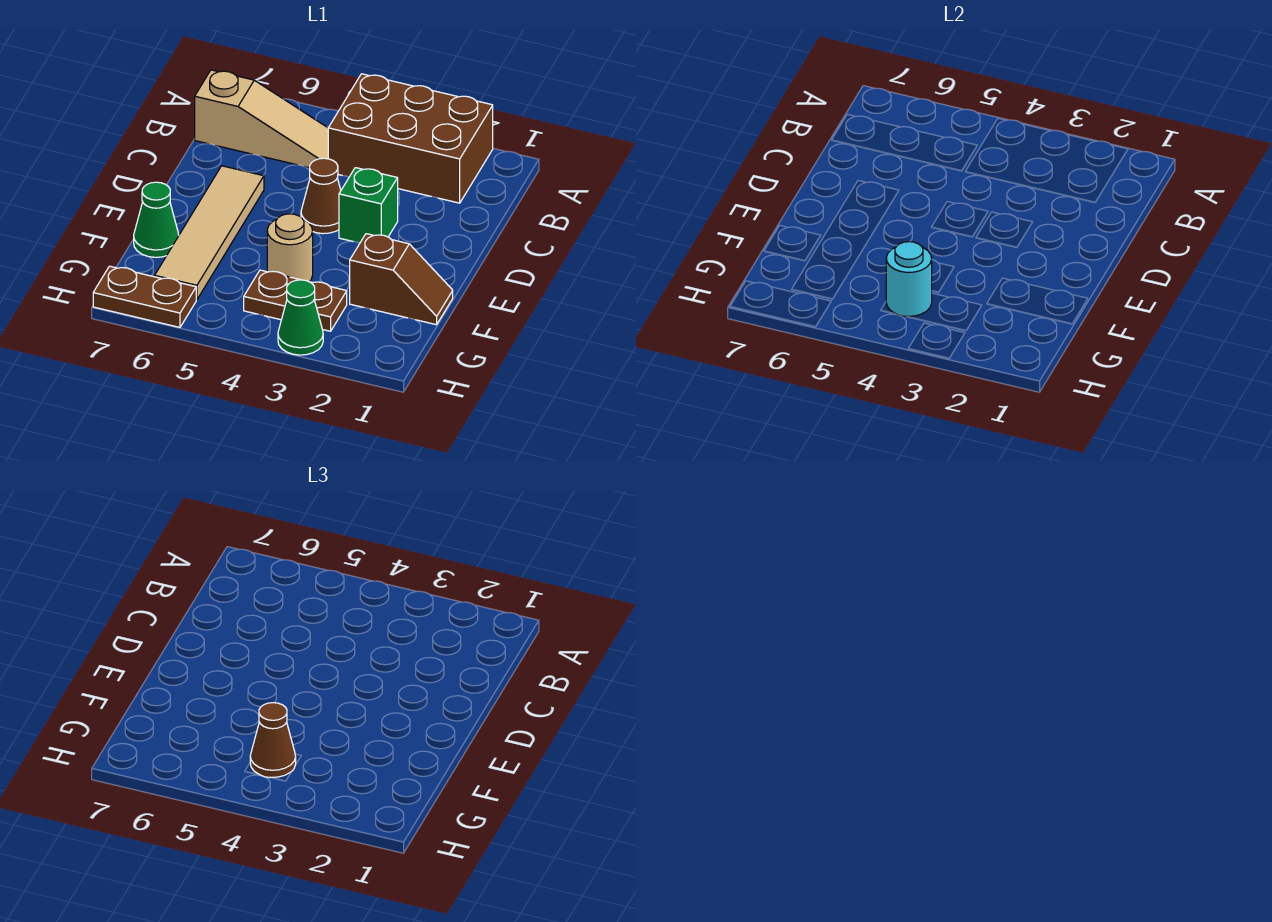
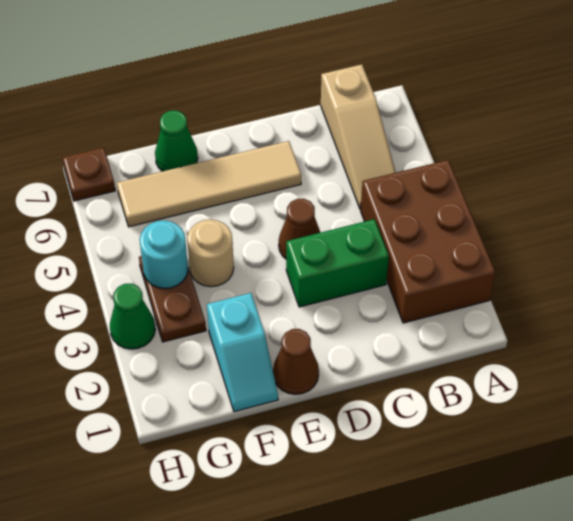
green brick D3 level 1 -> green brick C3:D3 level 1
brown slope F1:F2 level 1 top 2 -> cyan slope F1:F2 level 1 top 2
brown cone G4 level 3 -> brown cone E1 level 1
brown plate H6:H7 level 1 -> brown plate H7 level 1

